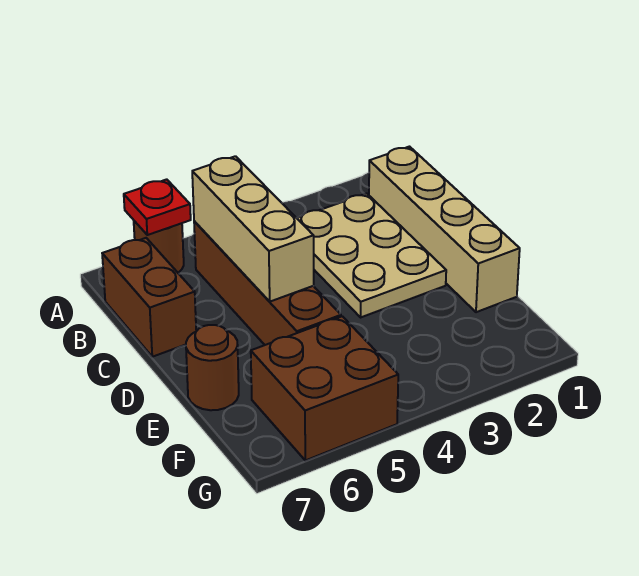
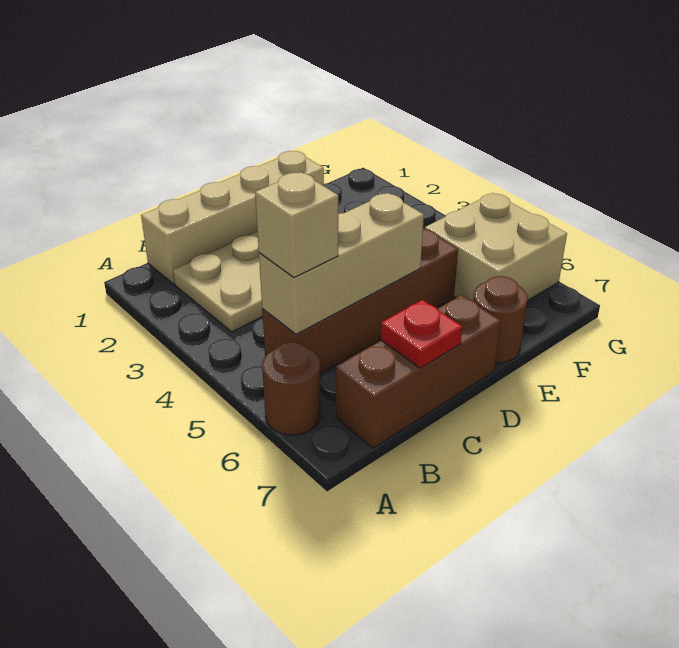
red plate A6 level 2 -> red plate C7 level 2
none -> tan brick B5 level 3
brown brick B7:C7 level 1 -> brown brick B7:D7 level 1
brown brick F5:G6 level 1 -> tan brick F5:G6 level 1

